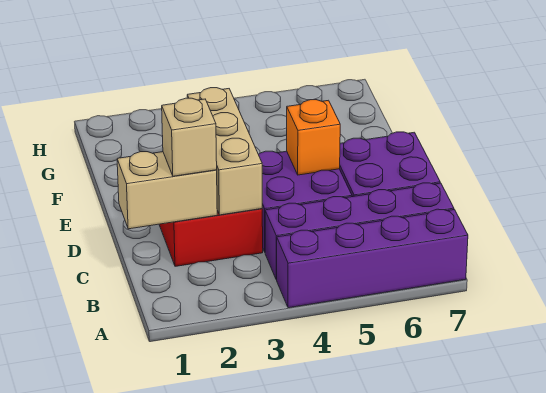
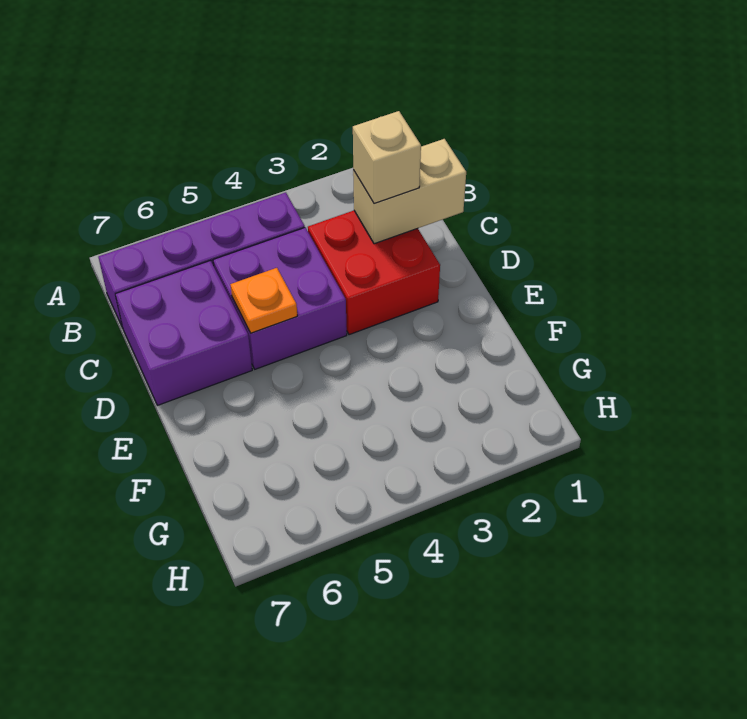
purple brick A4:A7 level 1 -> none
tan brick C3:E3 level 2 -> none
orange brick D5 level 2 -> orange plate D5 level 2

